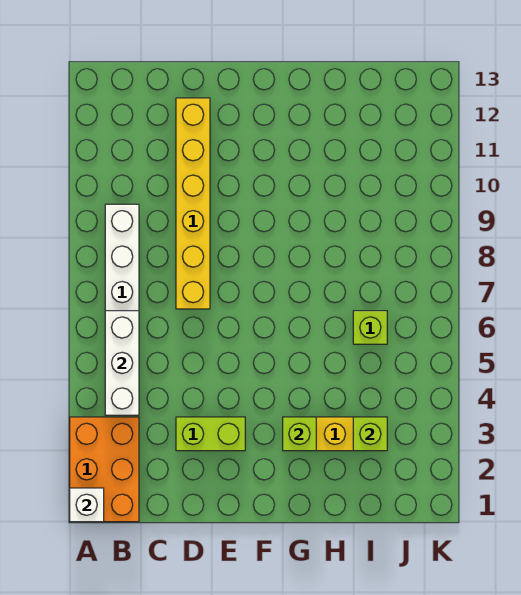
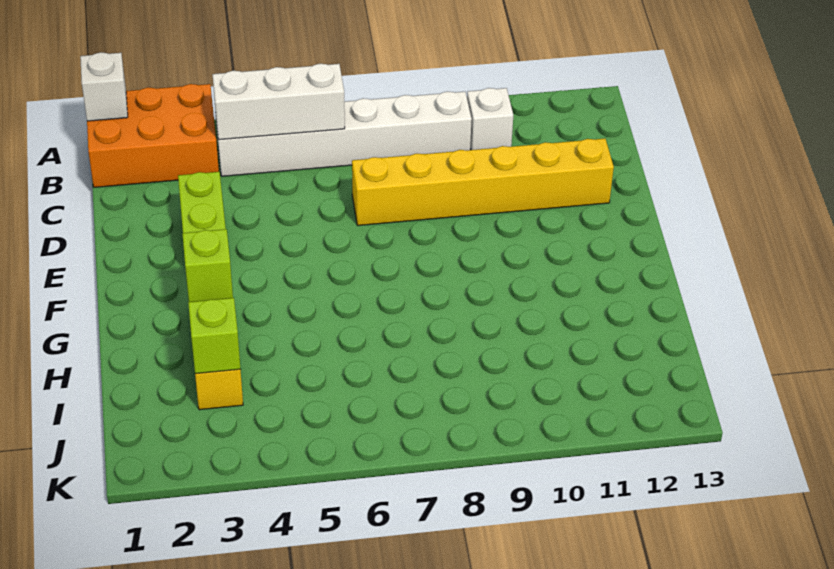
none -> white brick B10 level 1
lime brick I6 level 1 -> none

